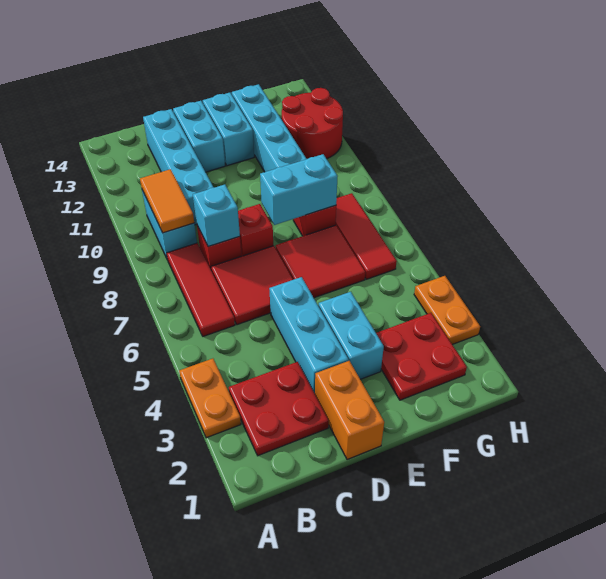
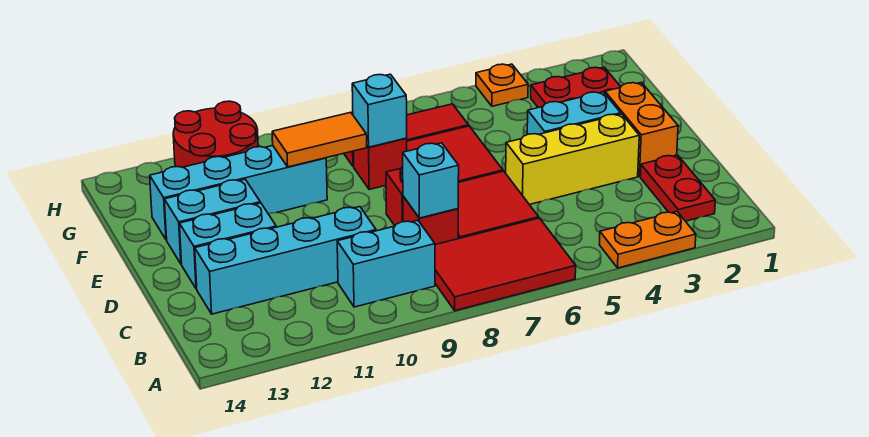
red plate B2:C3 level 1 -> red plate B2:C2 level 1
red tile B6:B8 level 1 -> red tile A6:B8 level 1
orange tile B9:B10 level 2 -> orange tile F9:F10 level 2
orange brick D1:D2 level 1 -> orange brick D2:E2 level 1
cyan brick D3:D5 level 1 -> yellow brick D3:D5 level 1
cyan brick E8:F8 level 2 -> cyan brick F8 level 2
orange plate H3:H4 level 1 -> orange plate H4 level 1

